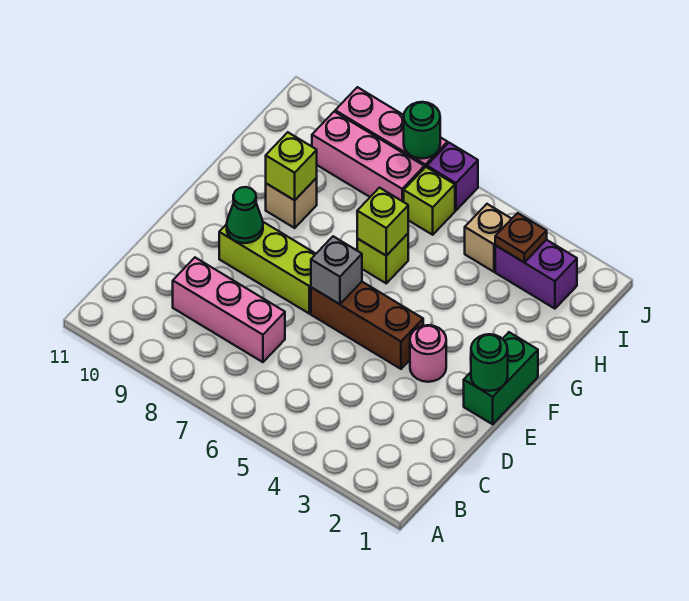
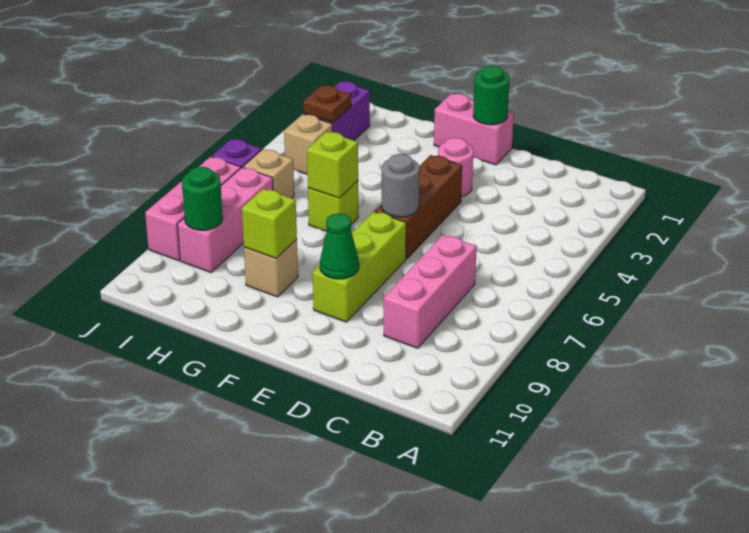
green brick E1:F1 level 1 -> pink brick E1:F1 level 1
grey brick E6 level 2 -> grey round brick E6 level 2
lime brick I6 level 1 -> tan brick I6 level 1
green round brick J7 level 2 -> green round brick I9 level 2

